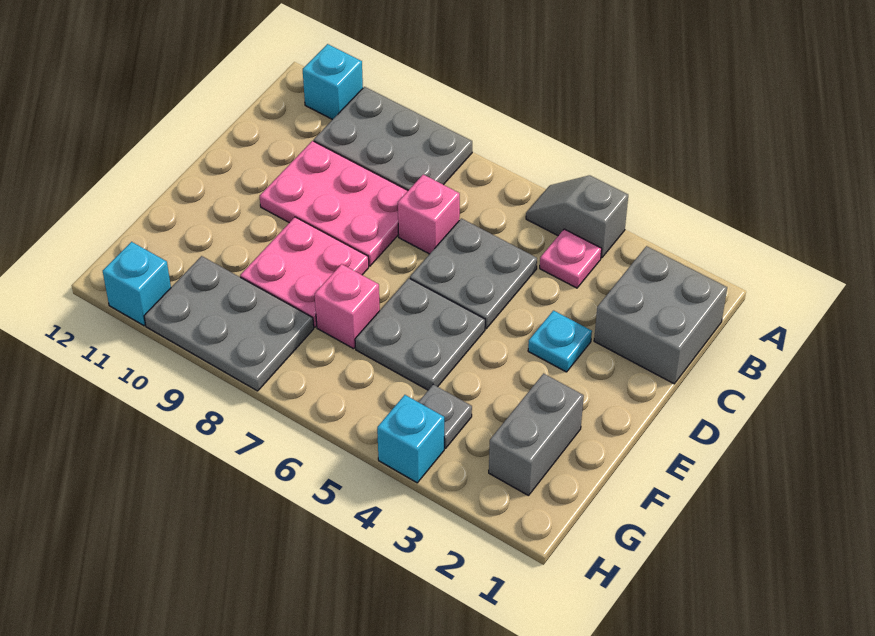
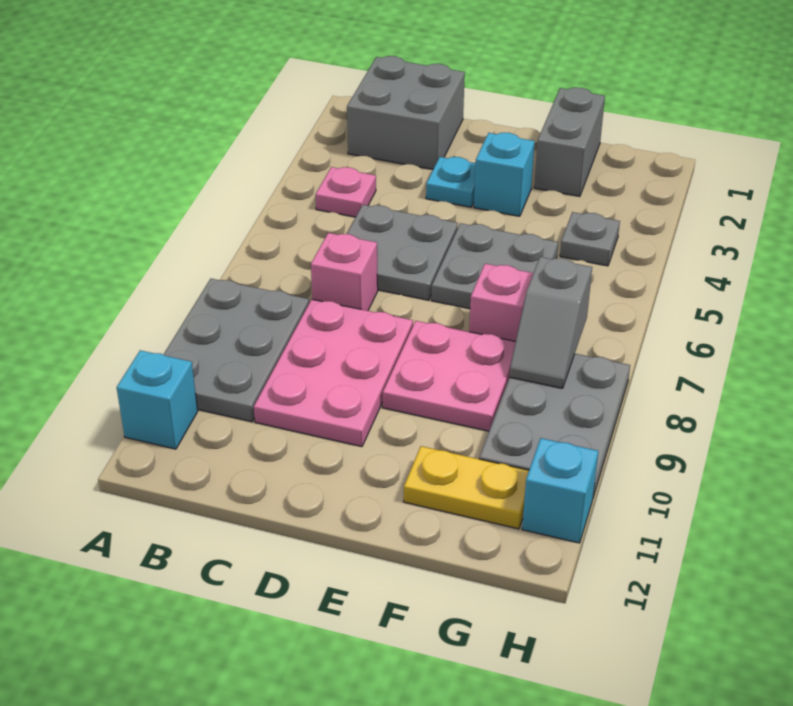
grey slope A4:A5 level 1 top 4 -> grey slope G7:G8 level 2 top 7
grey brick F2:G2 level 1 -> grey brick F1:F2 level 1
none -> yellow plate F11:G11 level 1
cyan brick H4 level 1 -> cyan brick E3 level 1

